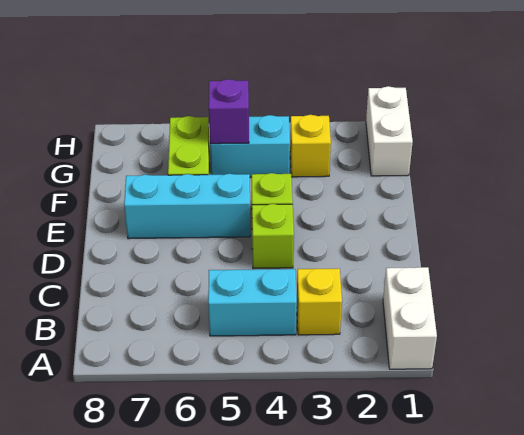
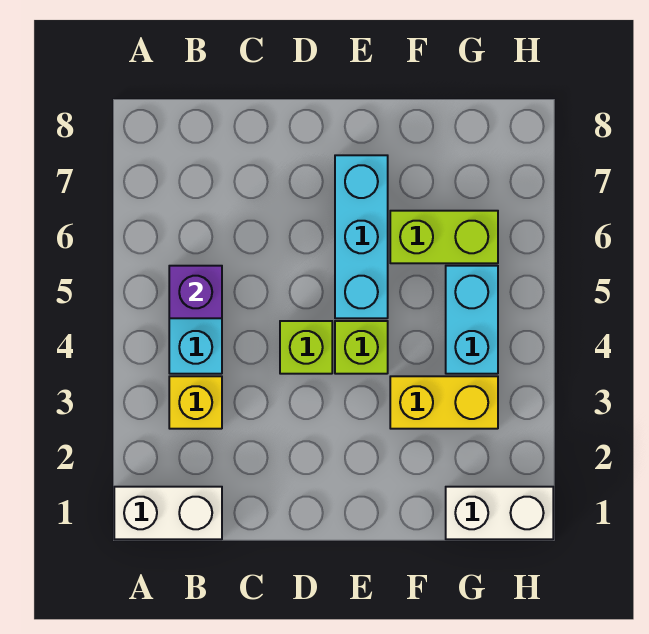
yellow brick G3 level 1 -> yellow brick F3:G3 level 1
purple brick G5 level 2 -> purple brick B5 level 2

